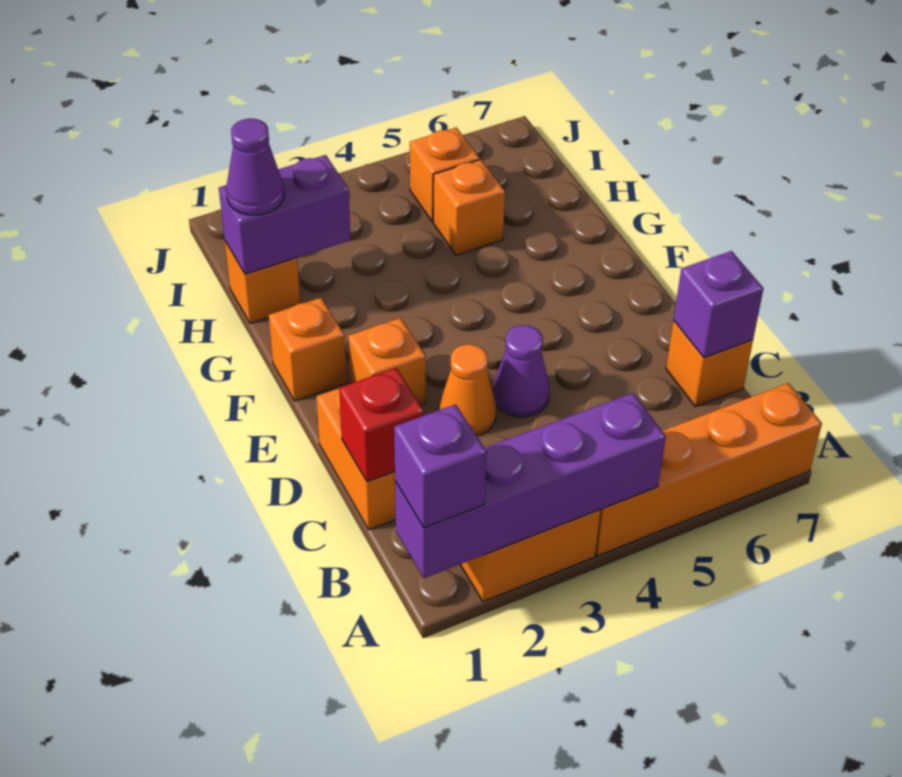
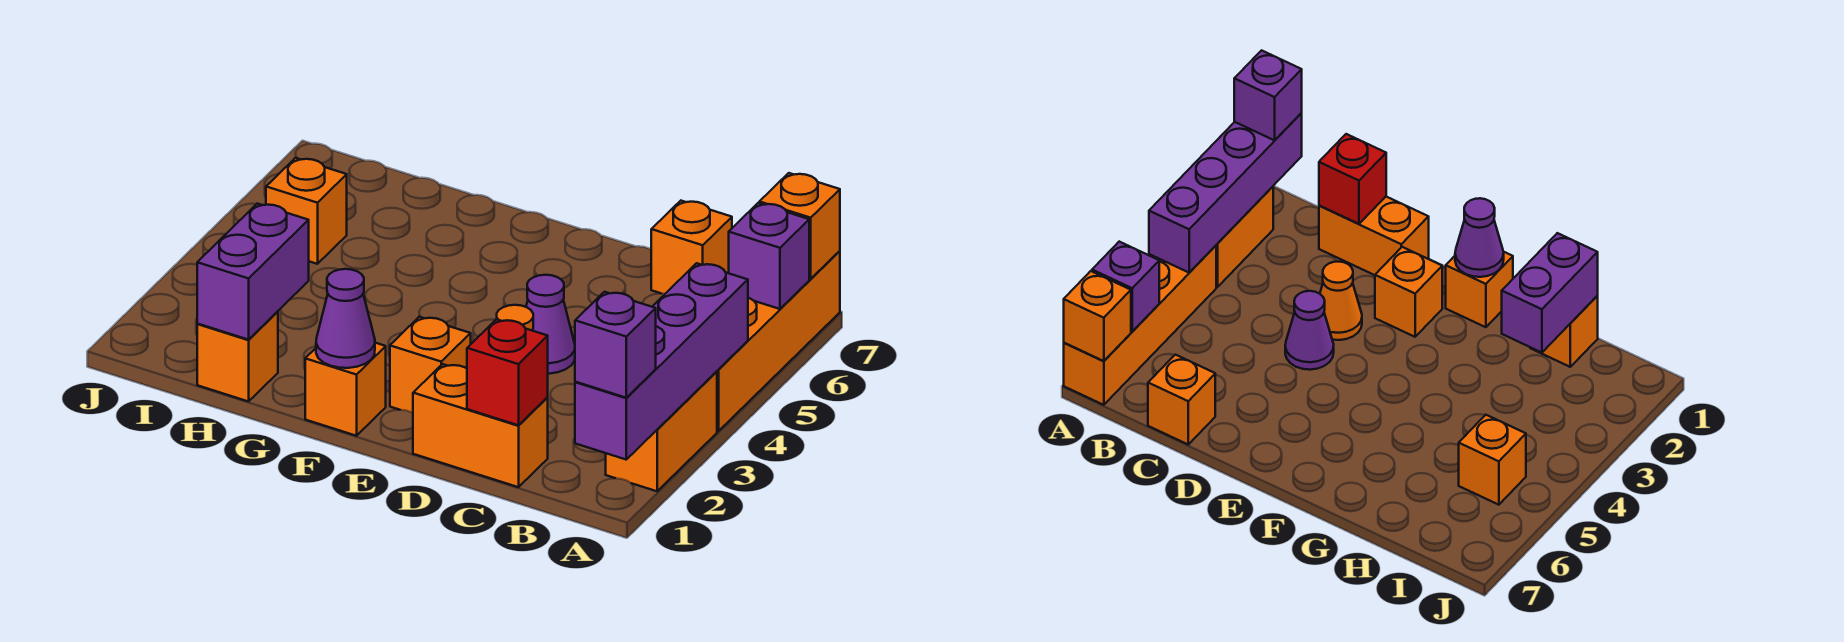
purple brick C7 level 2 -> purple brick A6 level 2
purple cone H1 level 3 -> purple cone F1 level 2
orange brick H5 level 1 -> orange brick A7 level 2

